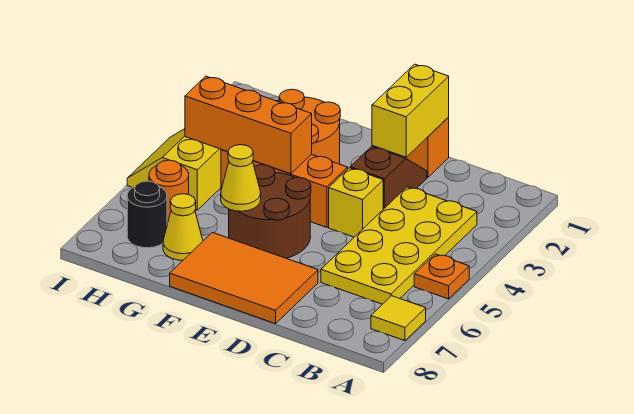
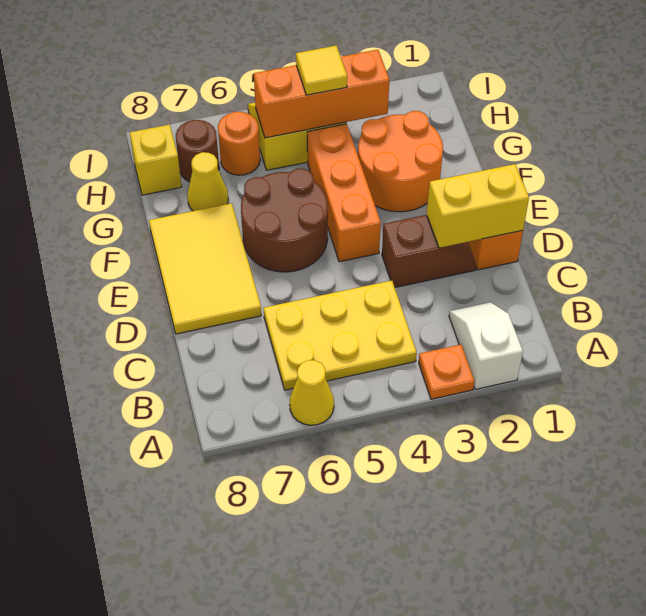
none -> white slope A2:B2 level 1 top A
orange plate A5 level 1 -> orange plate A3 level 1
yellow tile A7 level 1 -> yellow tile H4 level 3
yellow plate B3:C6 level 1 -> yellow plate B4:C6 level 1
yellow brick D4 level 1 -> yellow brick H8 level 1
orange tile D7:F8 level 1 -> yellow tile D7:F8 level 1
orange brick F4:H4 level 2 -> orange brick H3:H5 level 2
yellow cone F6 level 2 -> yellow cone A6 level 1
black round brick H7 level 1 -> brown round brick H7 level 1

